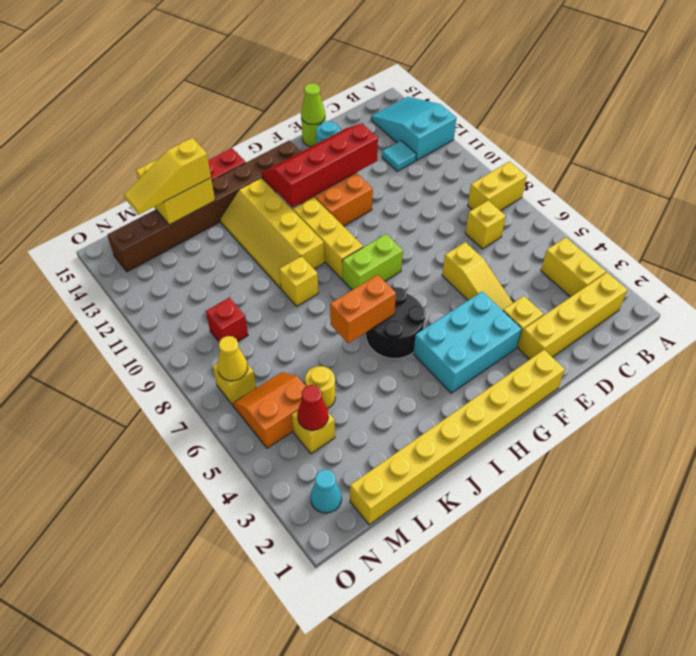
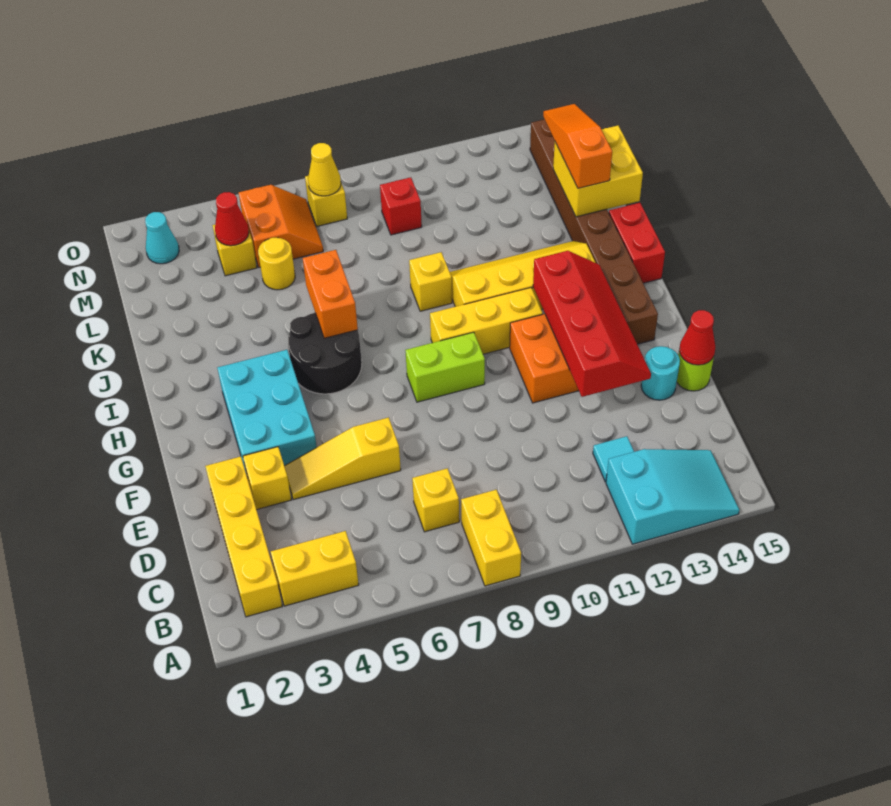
lime cone E15 level 2 -> red cone E15 level 2
yellow brick F1:M1 level 1 -> none
lime brick G8:H8 level 1 -> lime brick G8:G9 level 1
yellow slope K14:M14 level 3 top K -> orange slope K14:M14 level 3 top K

